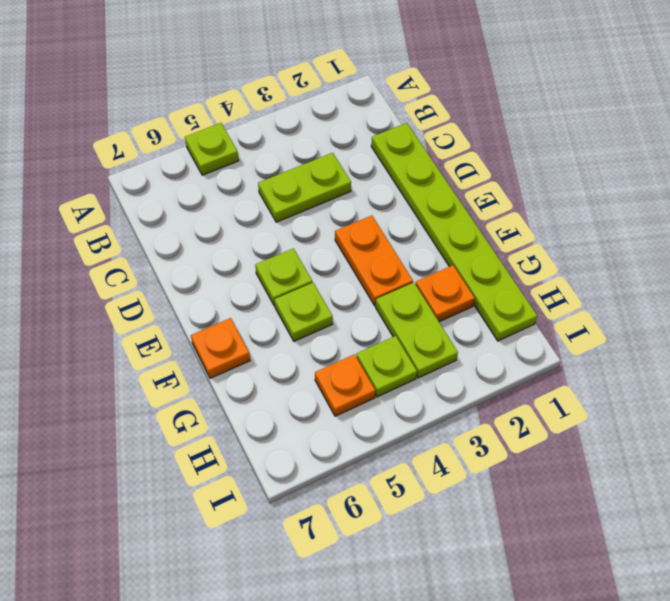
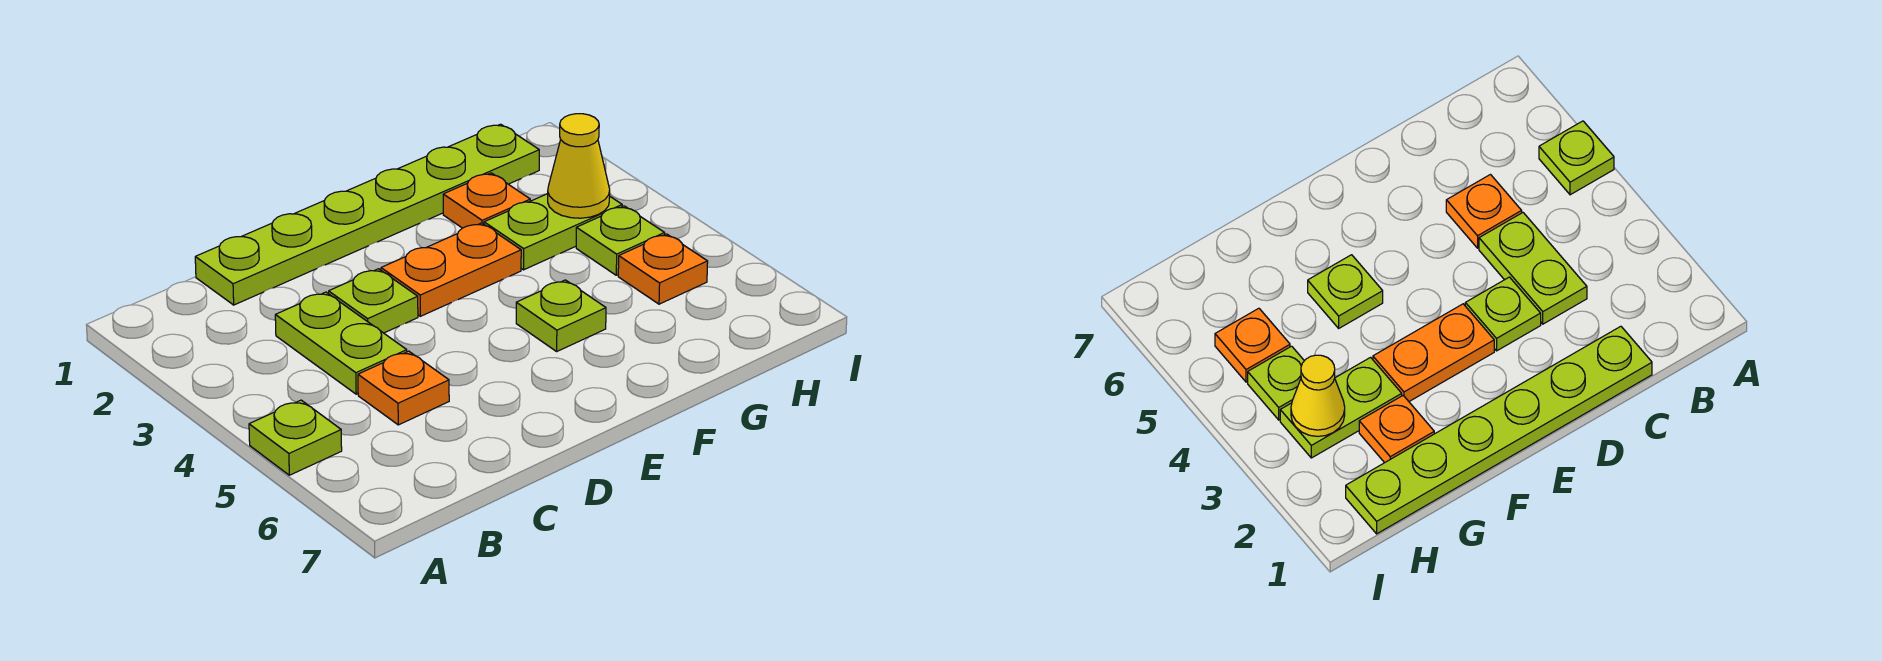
lime plate E5 level 1 -> lime plate D3 level 1
orange plate F7 level 1 -> orange plate C5 level 1
none -> yellow cone H3 level 2

